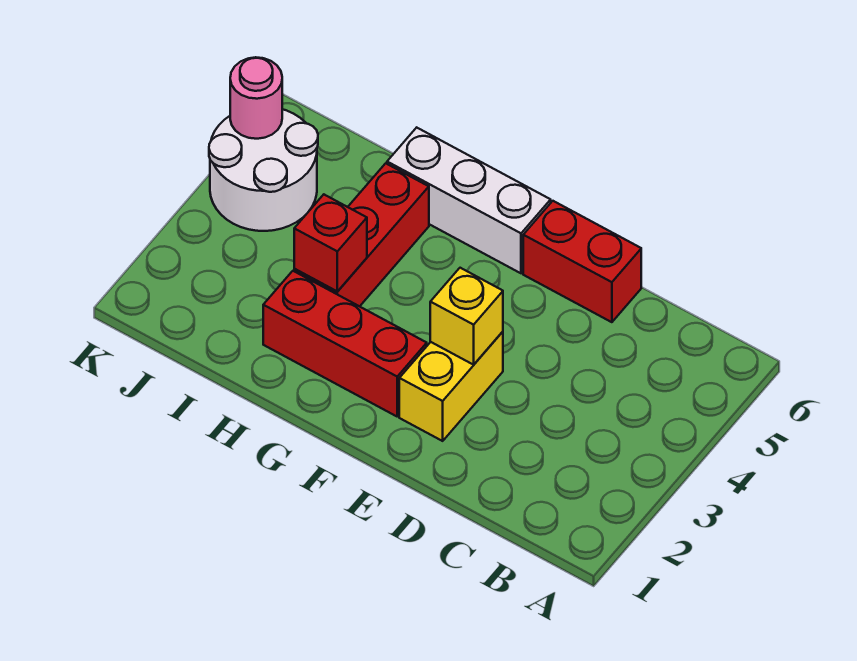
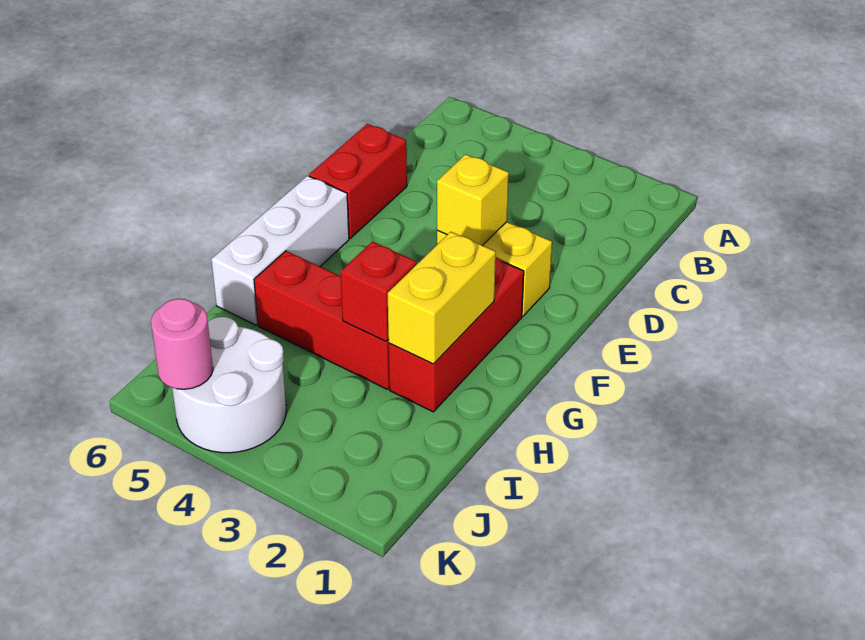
none -> yellow brick G2:H2 level 2

